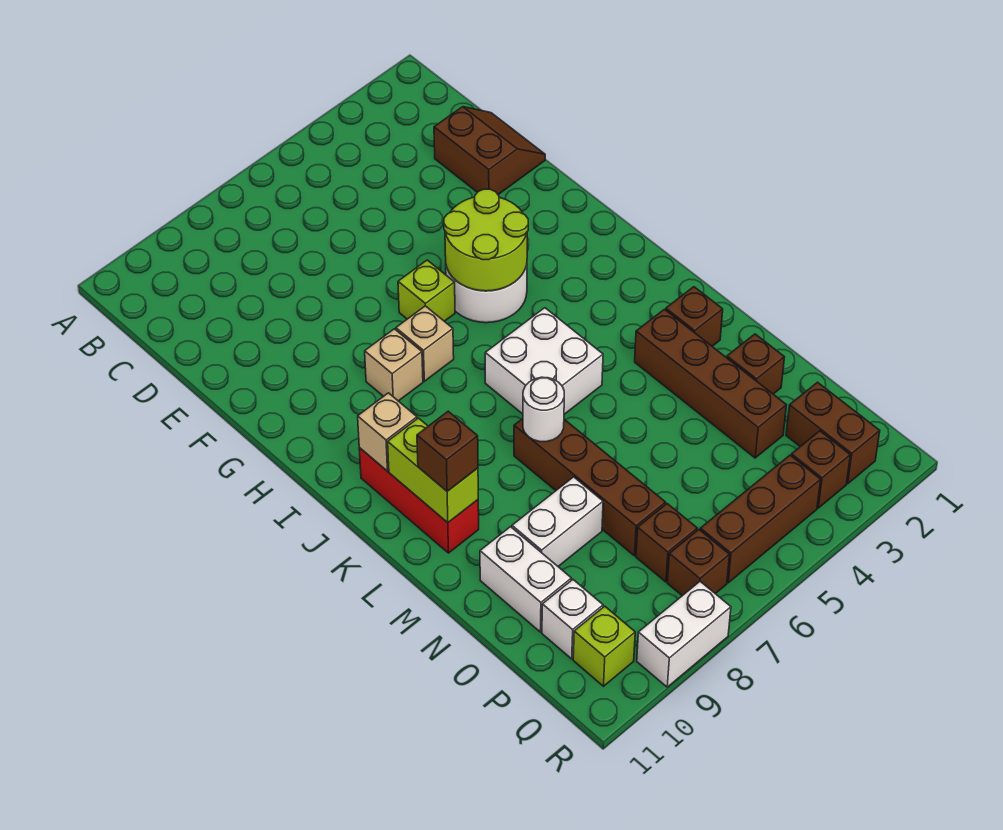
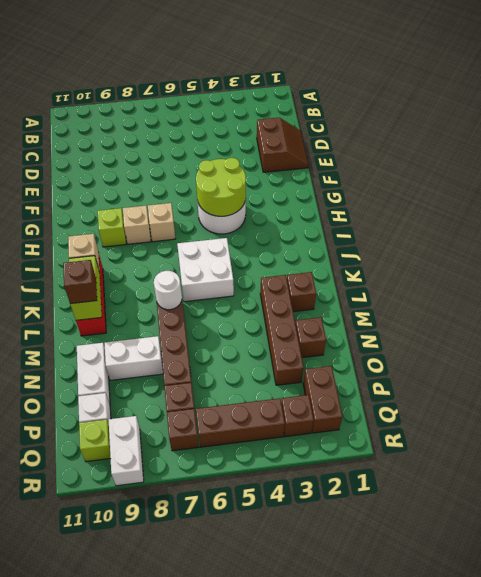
lime brick G6 level 1 -> lime brick H9 level 1
white brick R8:R9 level 1 -> white brick Q9:R9 level 1

